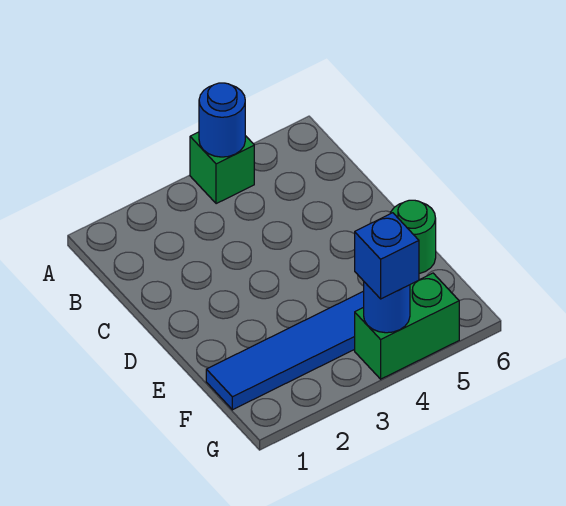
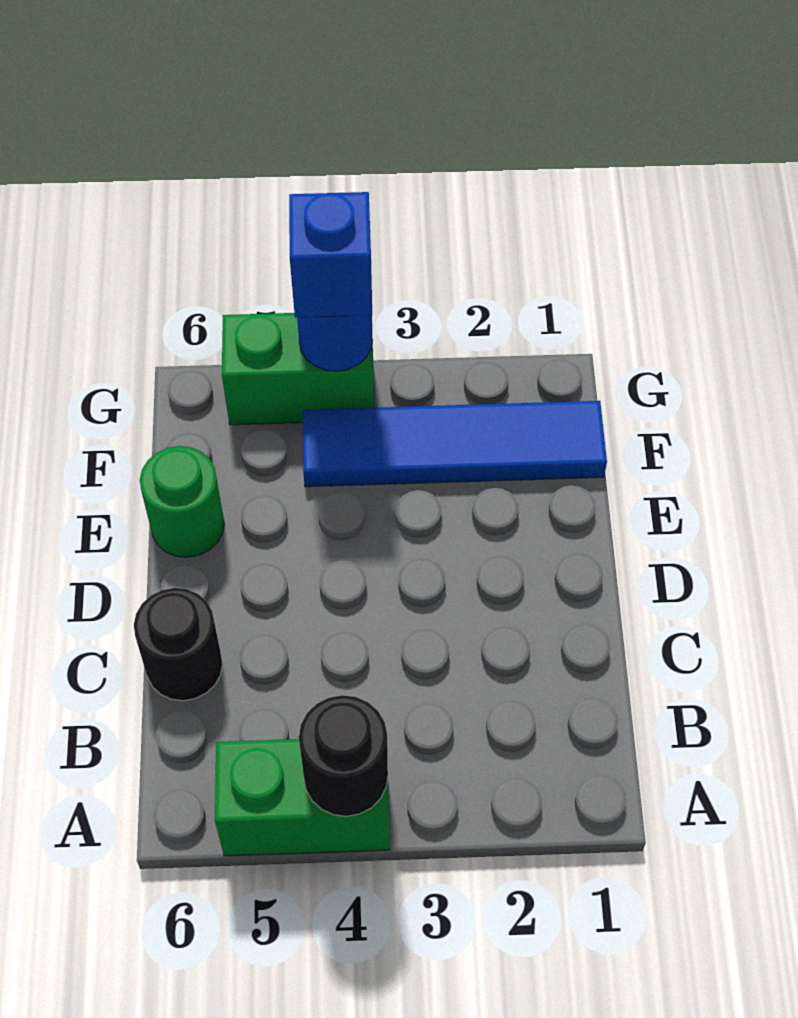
green brick A4 level 1 -> green brick A4:A5 level 1
blue round brick A4 level 2 -> black round brick A4 level 2
none -> black round brick C6 level 1

